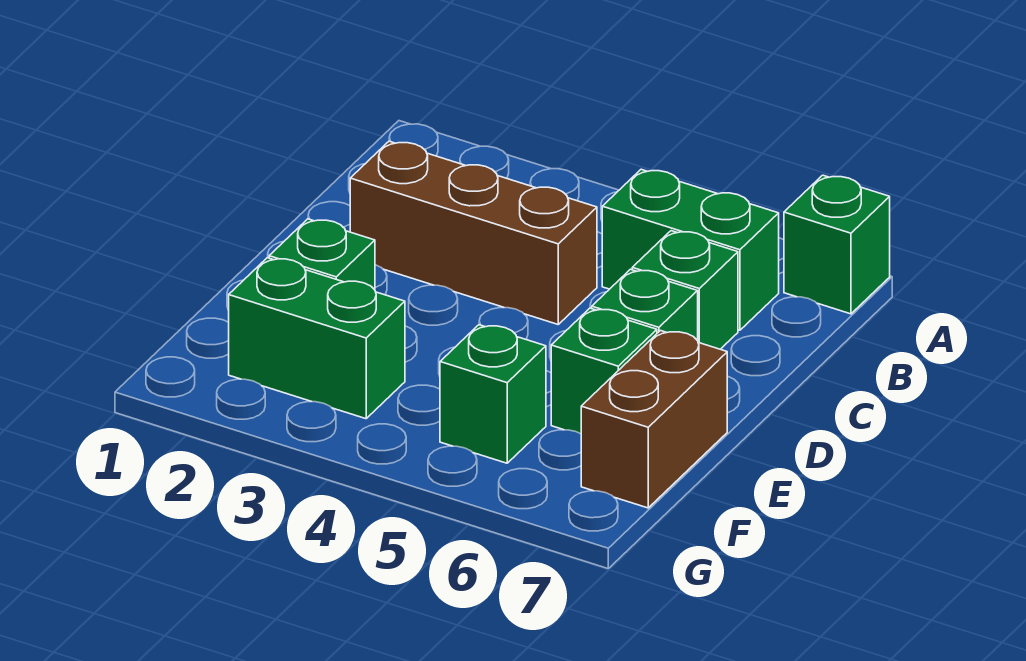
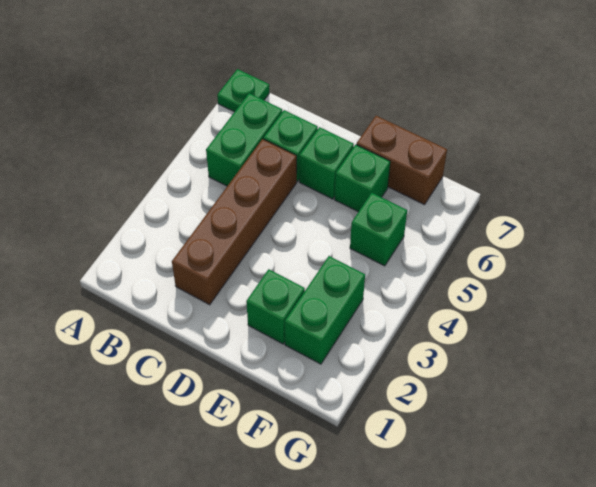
green brick A7 level 1 -> green plate A7 level 1
brown brick C2:C4 level 1 -> brown brick C2:C5 level 1

